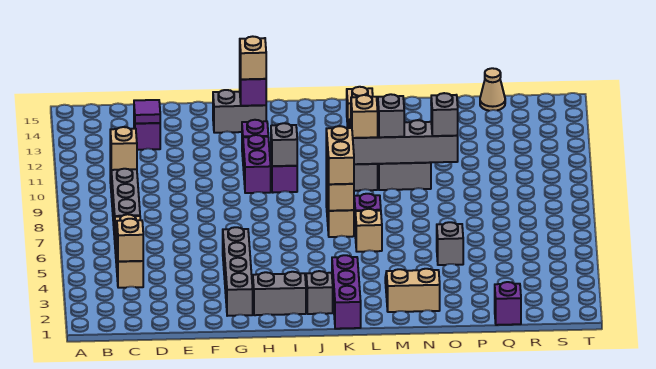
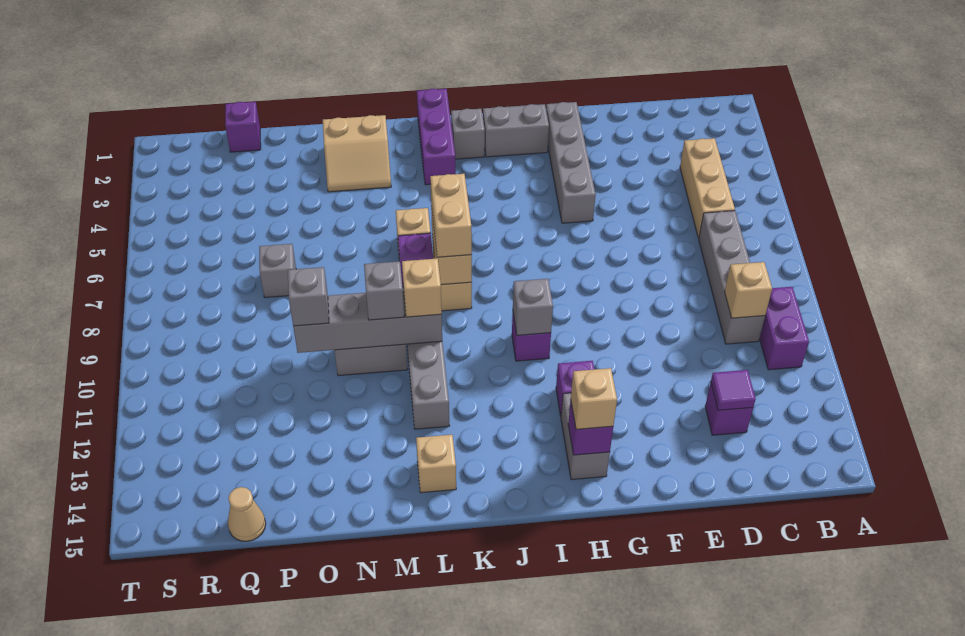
tan brick C4 level 2 -> none
grey brick G14:H14 level 1 -> grey brick H13:H14 level 1
purple brick H10:H11 level 1 -> purple brick B10:B11 level 1
grey brick O5 level 1 -> grey brick P7 level 1

